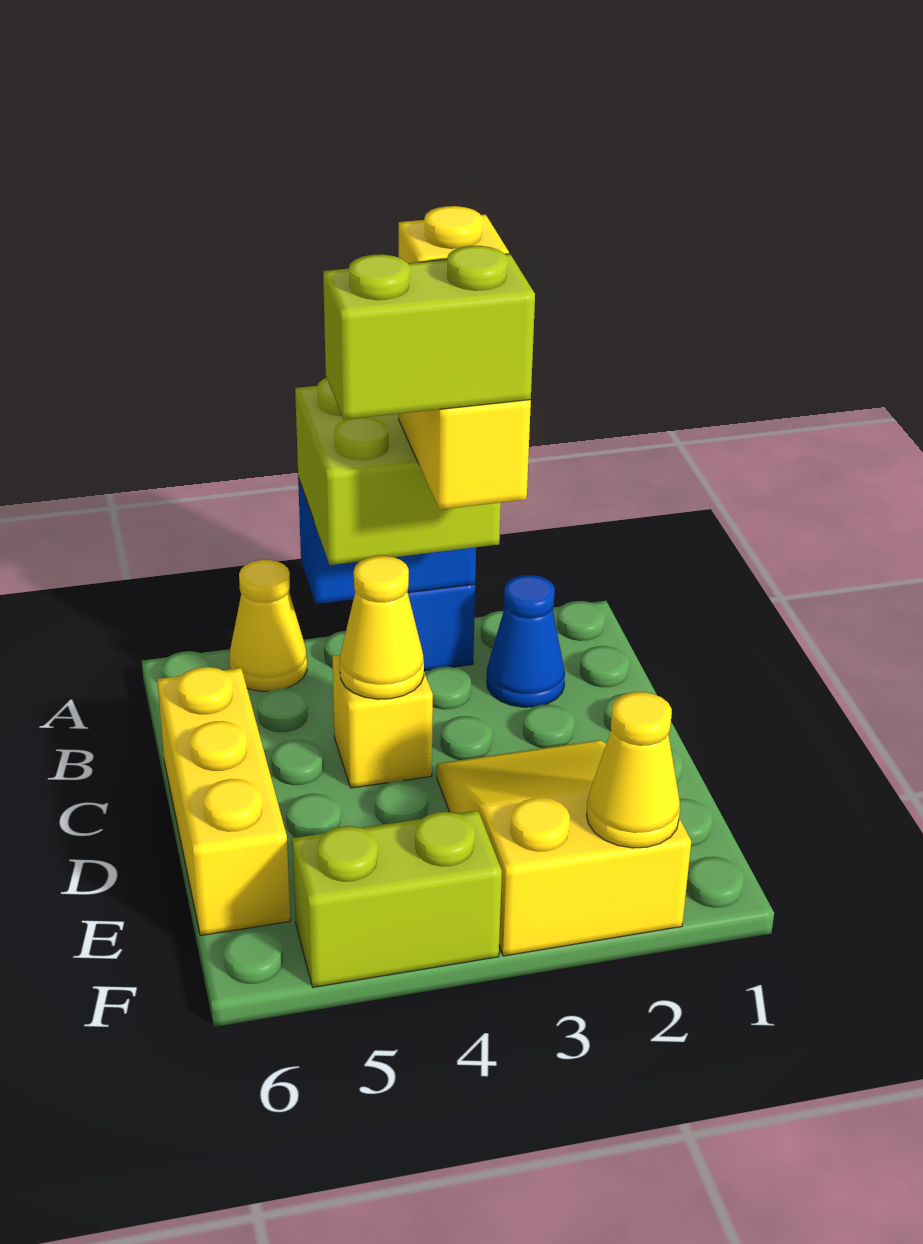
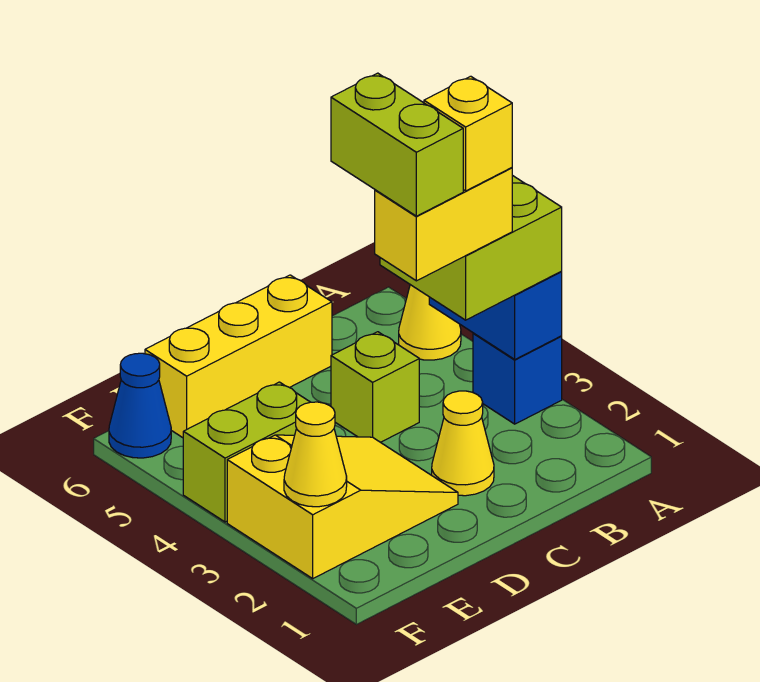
blue cone B2 level 1 -> blue cone F6 level 1
yellow brick C4 level 1 -> lime brick C4 level 1
yellow cone C4 level 2 -> yellow cone C2 level 1
lime brick F4:F5 level 1 -> lime brick E4:F4 level 1

